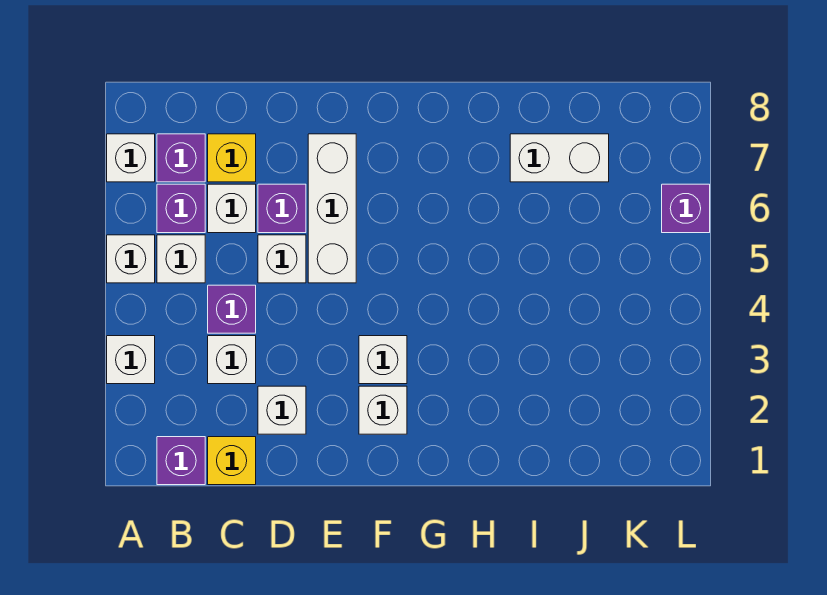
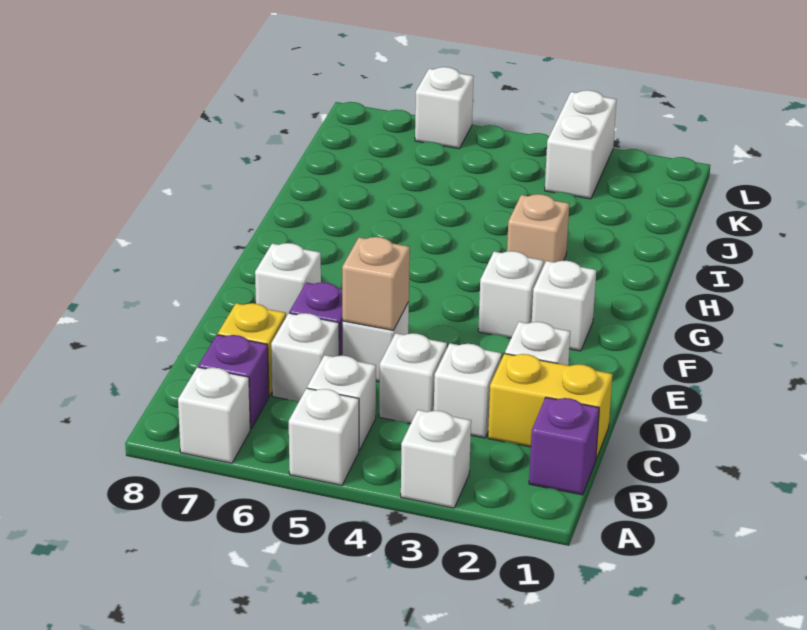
purple brick B6 level 1 -> none
yellow brick C1 level 1 -> yellow brick C1:C2 level 1
purple brick C4 level 1 -> white brick C4 level 1
none -> tan brick D5 level 2
white brick E5:E7 level 1 -> white brick E7 level 1
none -> tan brick H3 level 1
white brick I7:J7 level 1 -> white brick K3:L3 level 1
purple brick L6 level 1 -> white brick L6 level 1

